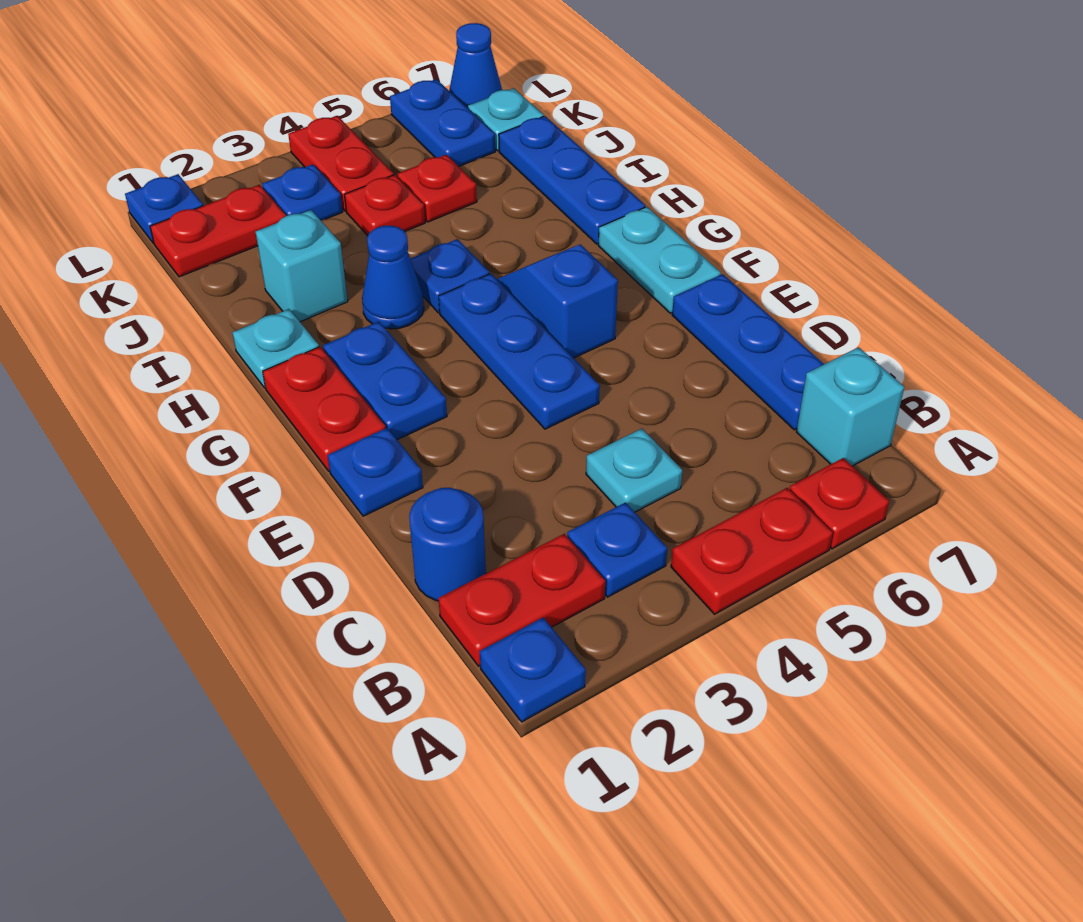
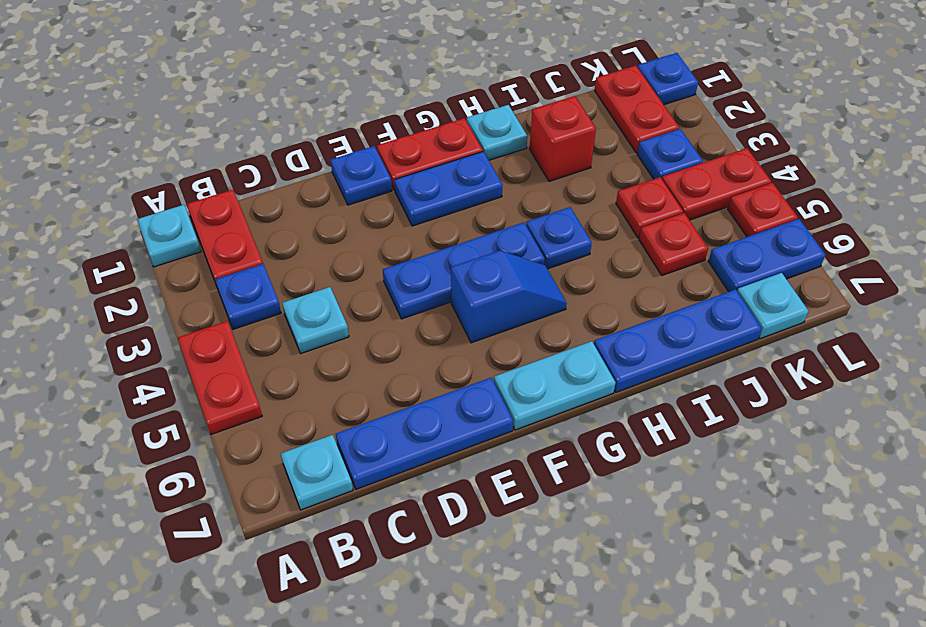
blue plate A1 level 1 -> cyan plate A1 level 1
red plate A6 level 1 -> red plate L5 level 1
cyan brick B7 level 1 -> cyan plate B7 level 1
blue round brick C1 level 1 -> none
blue cone H3 level 1 -> none
cyan brick I2 level 1 -> red brick I2 level 1
blue cone L7 level 1 -> none

